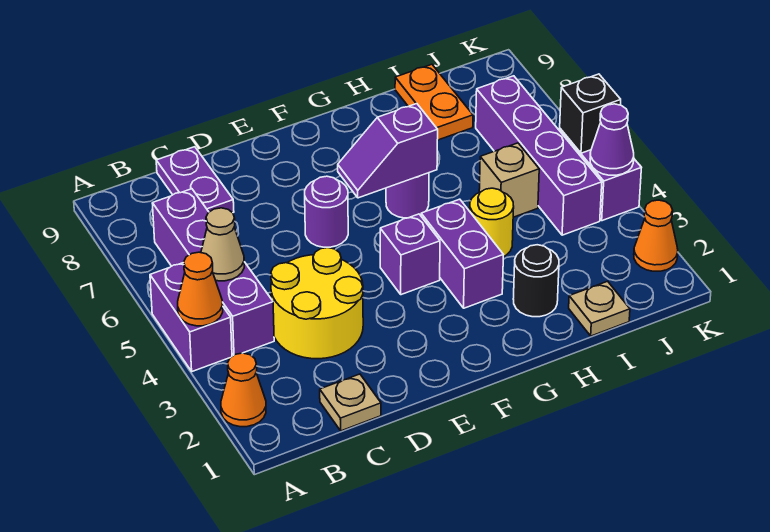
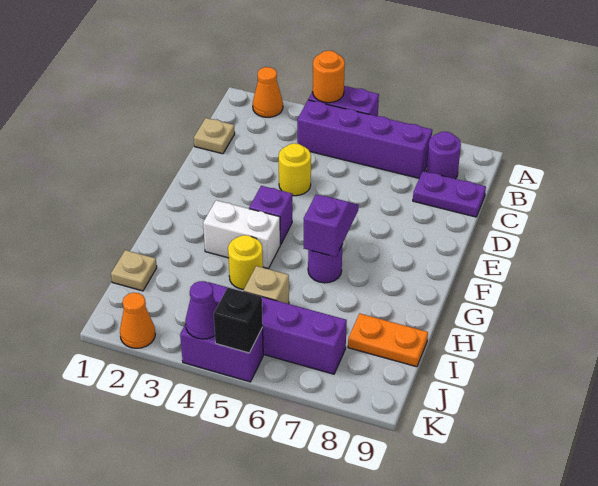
orange cone A4 level 2 -> orange round brick A4 level 2
tan cone B5 level 2 -> none
yellow round brick C3:D4 level 1 -> yellow round brick D4 level 1
purple round brick E6 level 1 -> purple round brick B8 level 1
purple brick G3:G4 level 1 -> white brick G3:G4 level 1
black round brick H2 level 1 -> none

